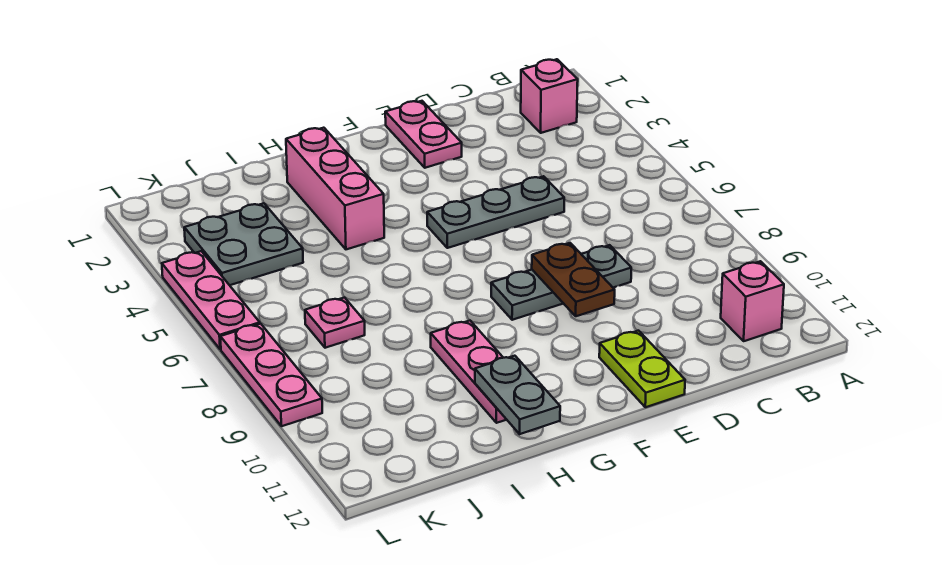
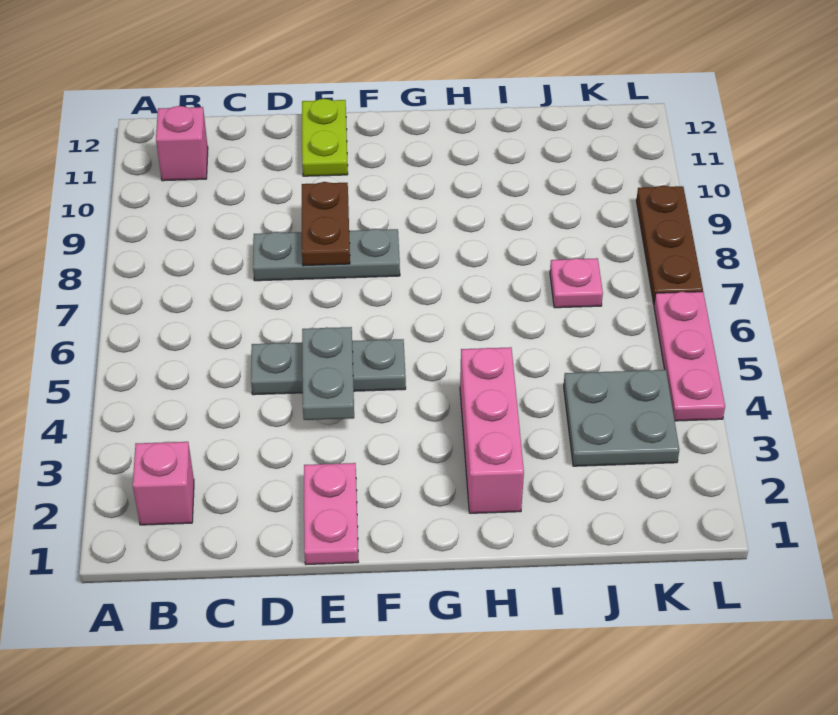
pink plate H9:H11 level 1 -> none
grey plate H11:H12 level 2 -> grey plate E4:E5 level 2
pink plate L7:L9 level 1 -> brown plate L7:L9 level 1

